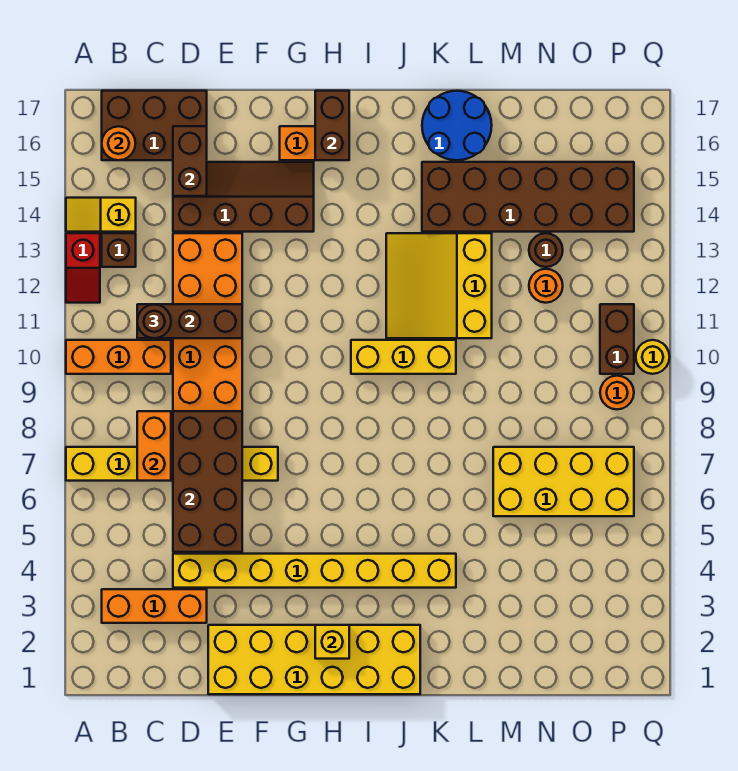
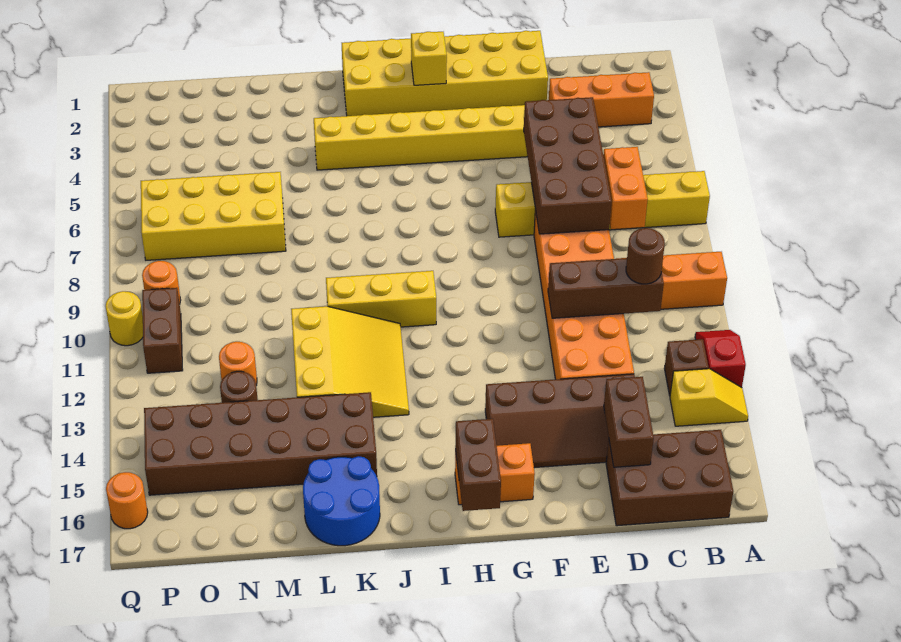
orange round brick B16 level 2 -> orange round brick Q16 level 1

